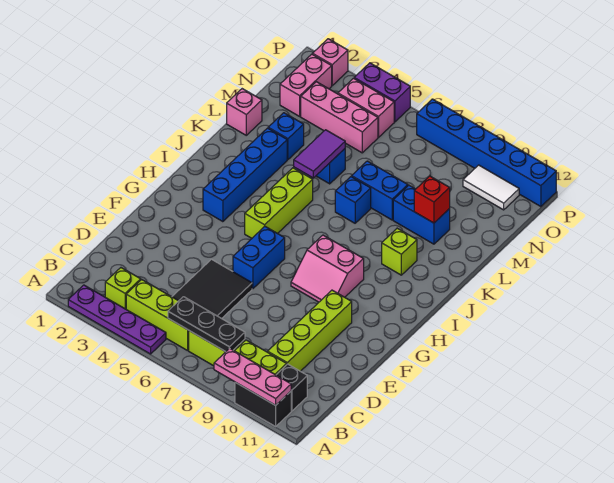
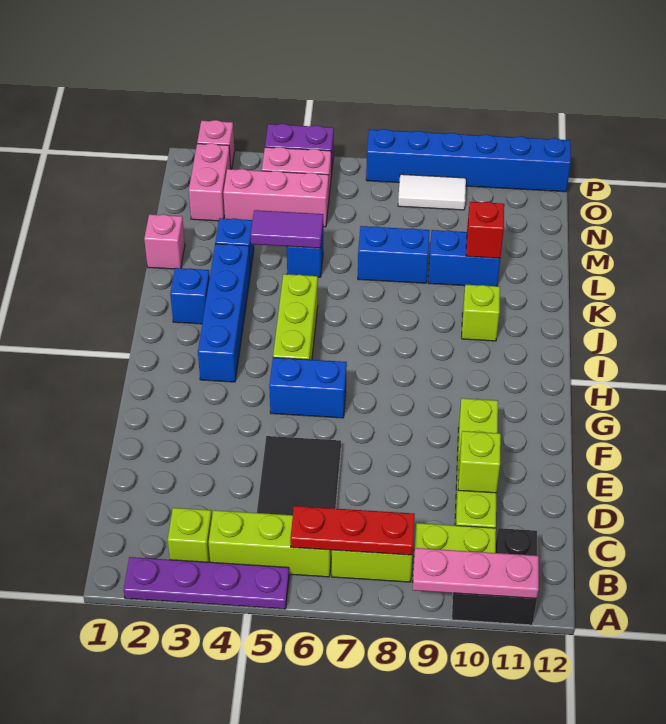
black plate B6:B8 level 2 -> red plate B6:B8 level 2
none -> lime brick D10 level 2
blue brick F6:G6 level 1 -> blue brick G5:G6 level 1
pink slope G8:H9 level 1 top H -> none
purple tile K5:L5 level 2 -> purple tile L4:L5 level 2
blue brick K7 level 1 -> blue brick J2 level 1
white tile O10:O11 level 1 -> white tile O8:O9 level 1

